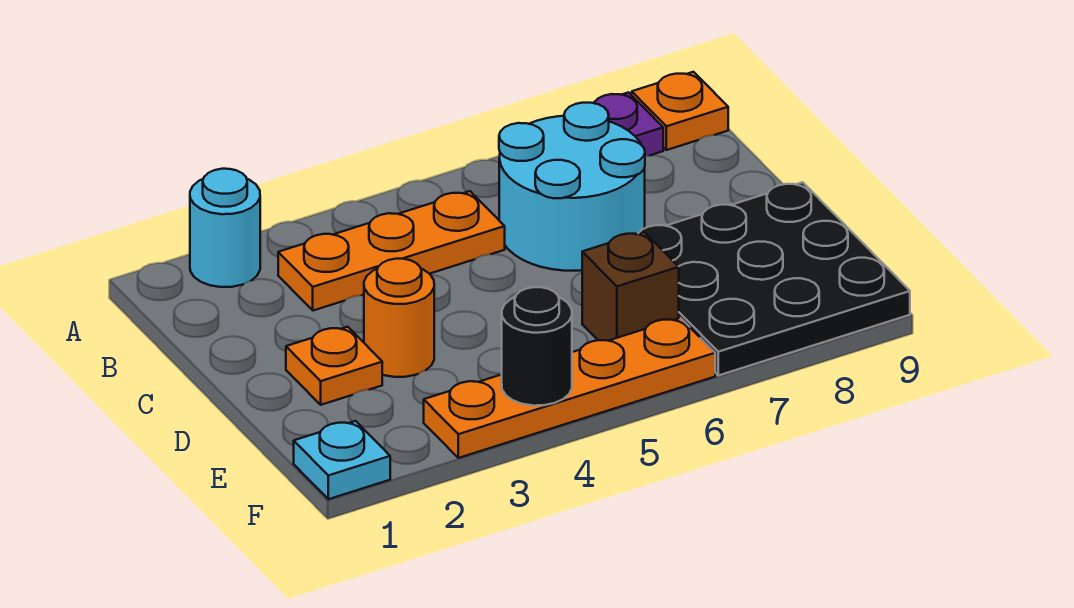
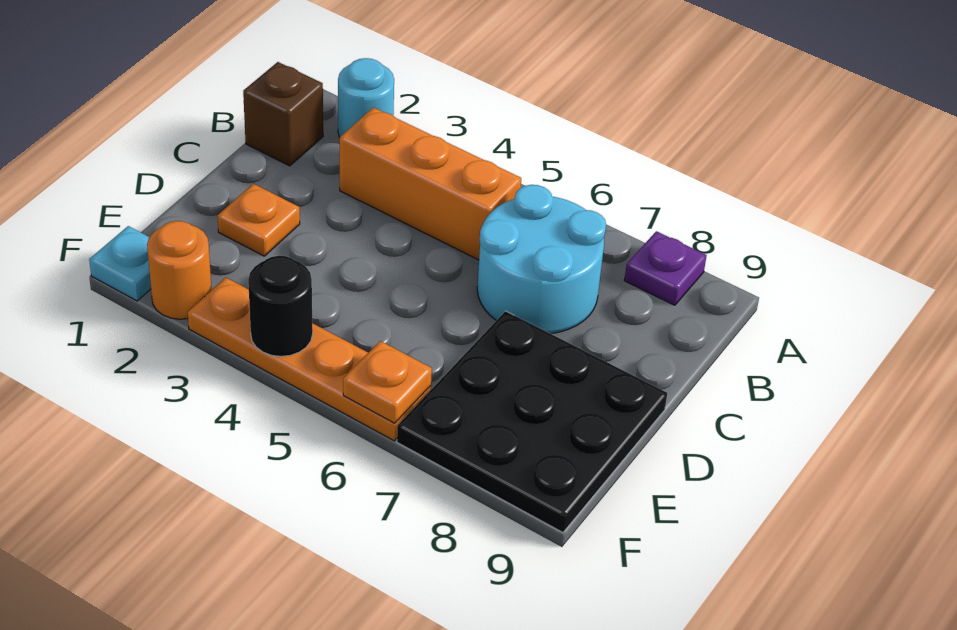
orange plate A9 level 1 -> orange plate F6 level 2
orange plate B3:B5 level 1 -> orange brick B3:B5 level 1
orange round brick D3 level 1 -> orange round brick F2 level 1
brown brick E6 level 1 -> brown brick B1 level 1

